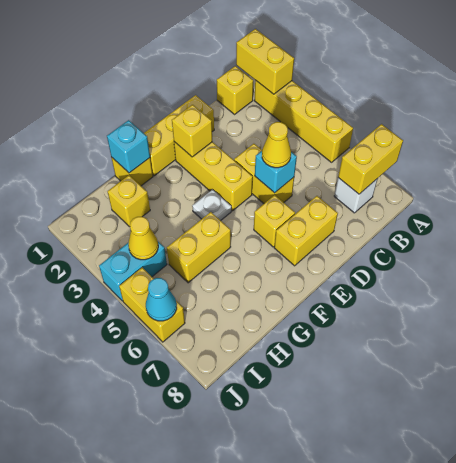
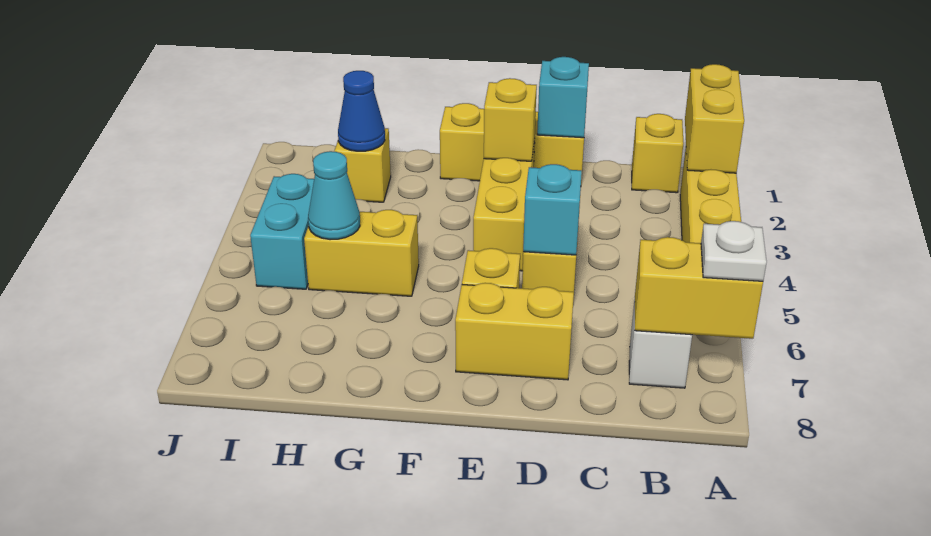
yellow cone D5 level 3 -> none
white plate F4 level 1 -> white plate A7 level 3
yellow brick G1 level 1 -> none
cyan brick G1 level 2 -> cyan brick D1 level 2
none -> blue cone H2 level 2
cyan brick I4:J4 level 1 -> cyan brick I4:I5 level 1
yellow cone I4 level 2 -> none
yellow brick J5:J6 level 1 -> none
cyan cone J6 level 2 -> cyan cone H5 level 2

